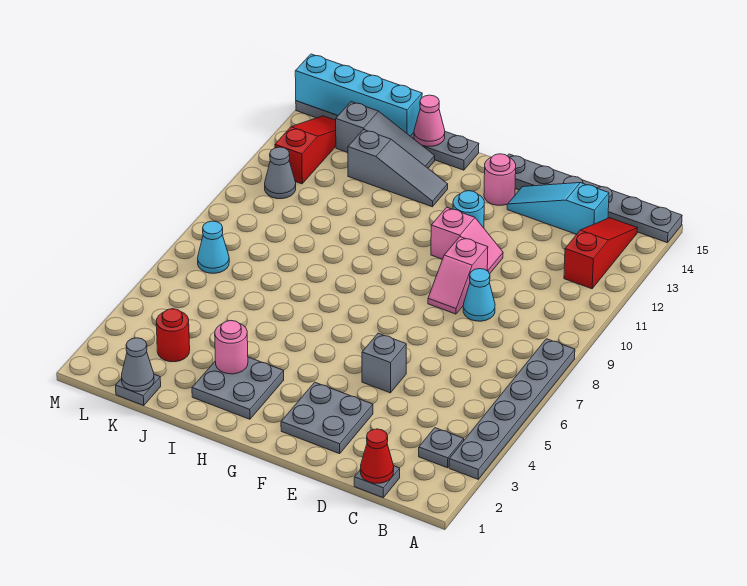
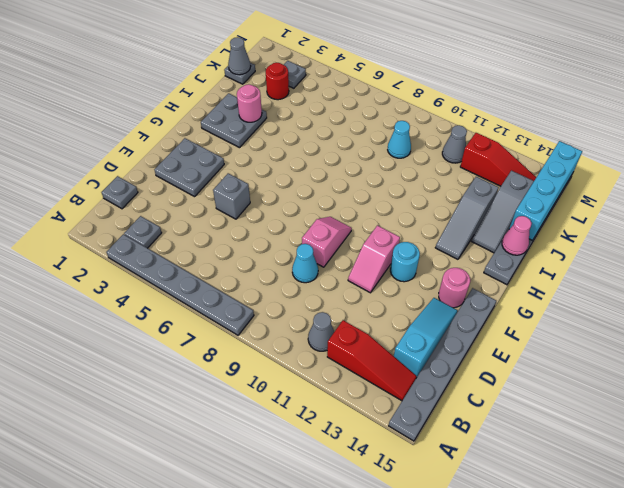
none -> grey cone B11 level 1
red cone C1 level 2 -> none
pink slope E9:E10 level 1 top 10 -> pink slope E9:F9 level 1 top E
none -> grey plate L3 level 1
cyan cone L7 level 1 -> cyan cone K9 level 1

